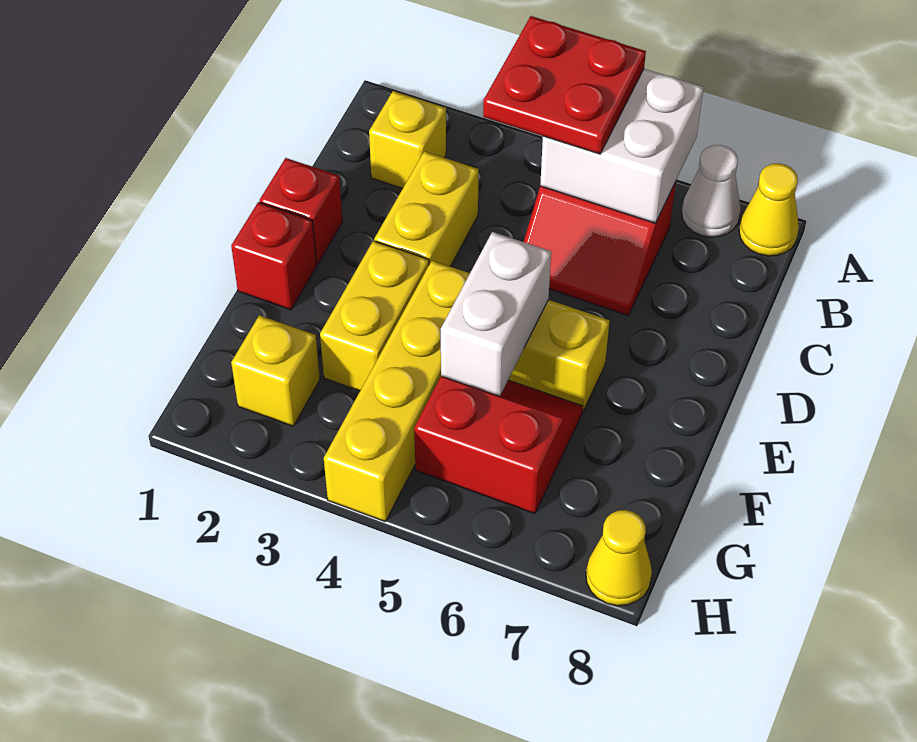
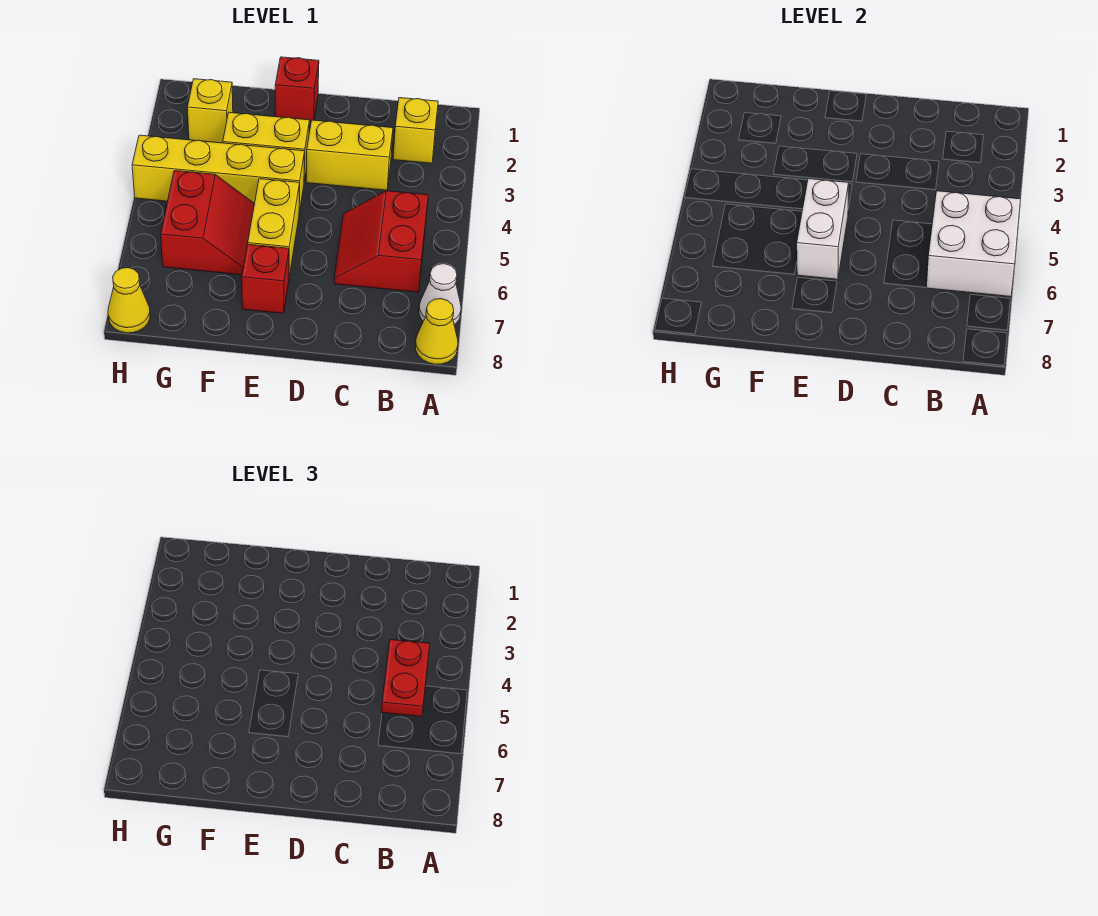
red plate A4:B5 level 3 -> red plate B4:B5 level 3
red brick D1 level 1 -> red brick E7 level 1
white brick E5:F5 level 2 -> white brick E5:E6 level 2

